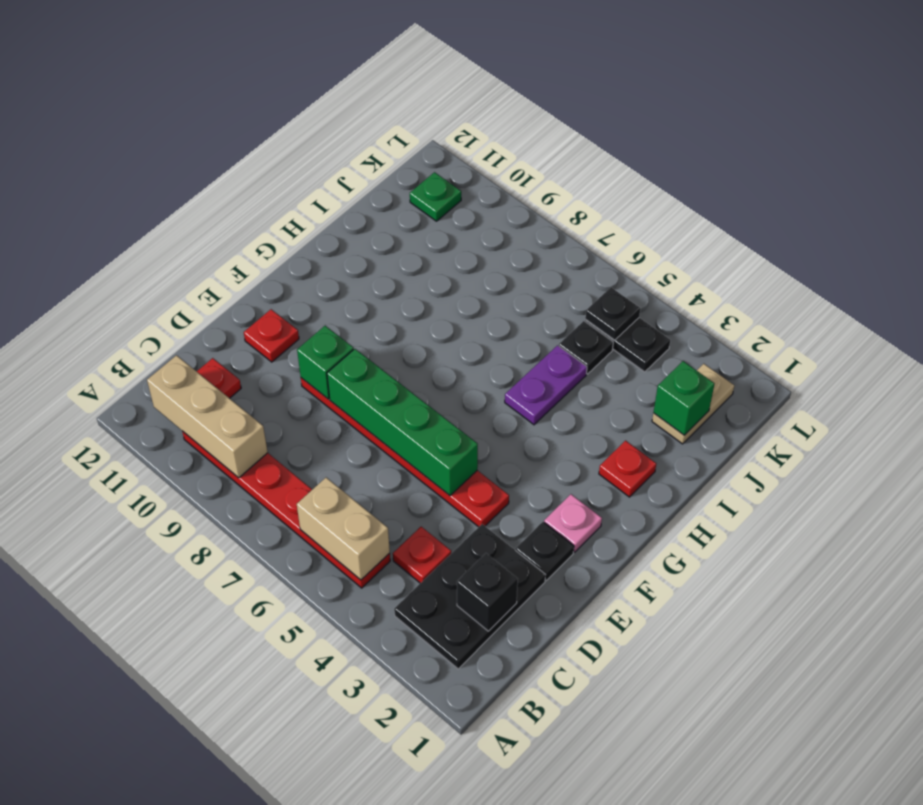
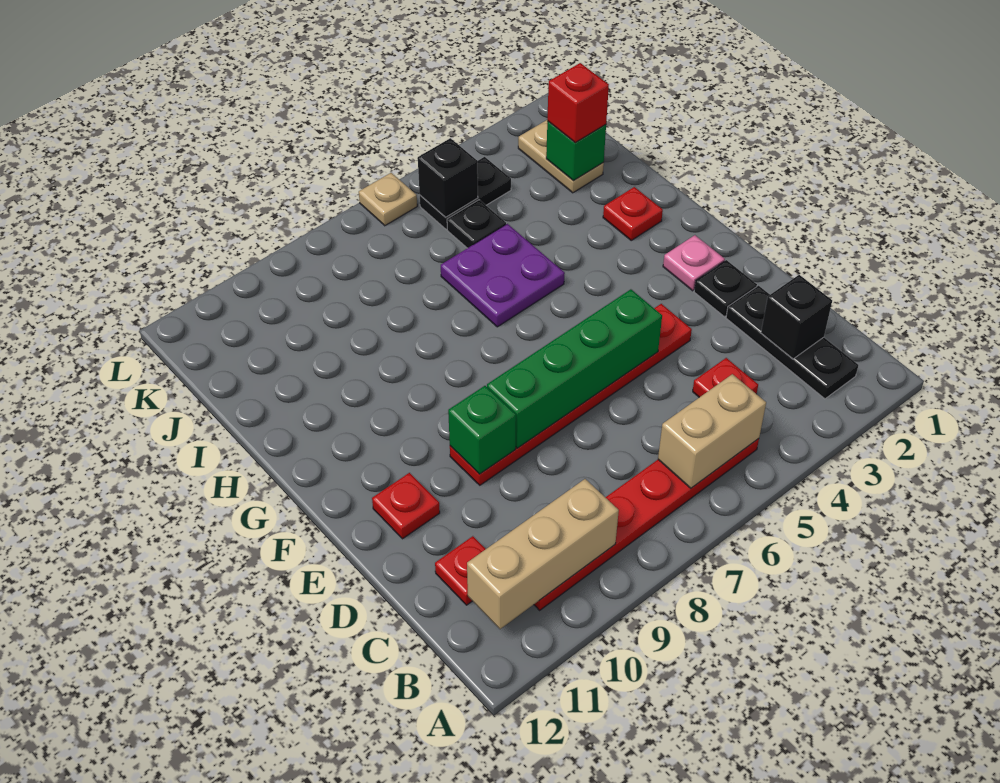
black plate B2:D3 level 1 -> black plate B2:D2 level 1
purple plate H5:I5 level 1 -> purple plate H5:I6 level 1
none -> red brick J2 level 3
black plate K5 level 2 -> black brick K5 level 2
green plate K11 level 1 -> none
none -> tan plate L6 level 1

